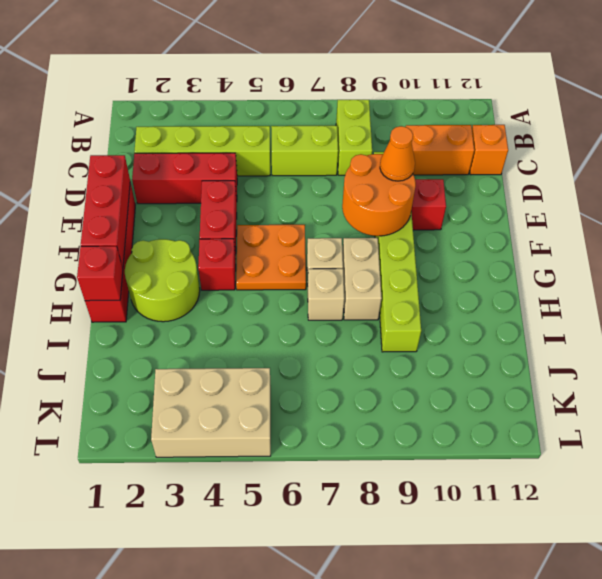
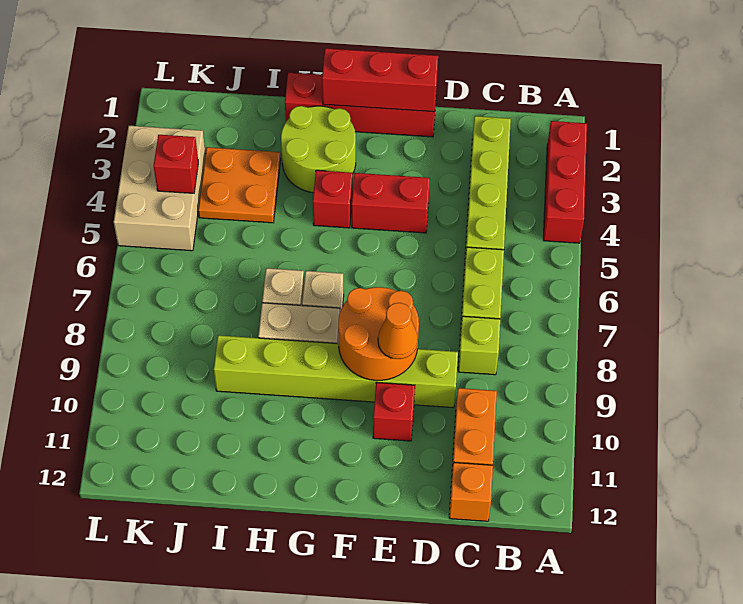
lime brick B8:C8 level 1 -> lime brick C8 level 1
red brick D2:D4 level 1 -> red brick A2:A4 level 1
orange plate F5:G6 level 1 -> orange plate I3:J4 level 1
red brick H1 level 2 -> red brick K4 level 2

